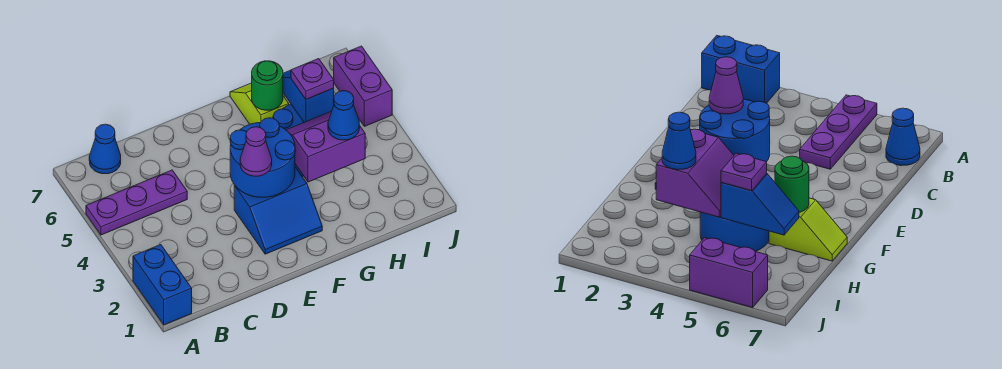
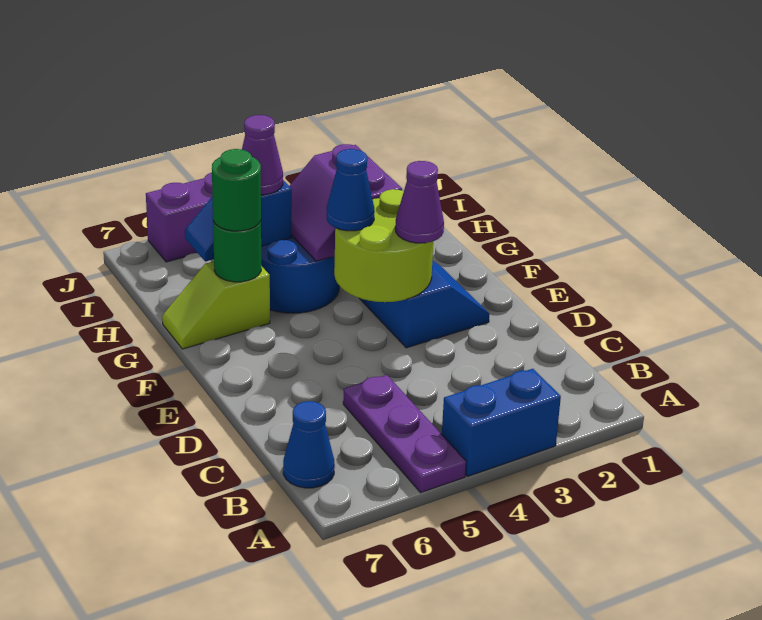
blue brick A1:A2 level 1 -> blue brick A3:A4 level 1
blue round brick E3:F4 level 2 -> lime round brick E3:F4 level 2
none -> green round brick G6 level 3
blue cone H3 level 3 -> blue cone F4 level 3
purple plate H5 level 3 -> purple cone H5 level 3

